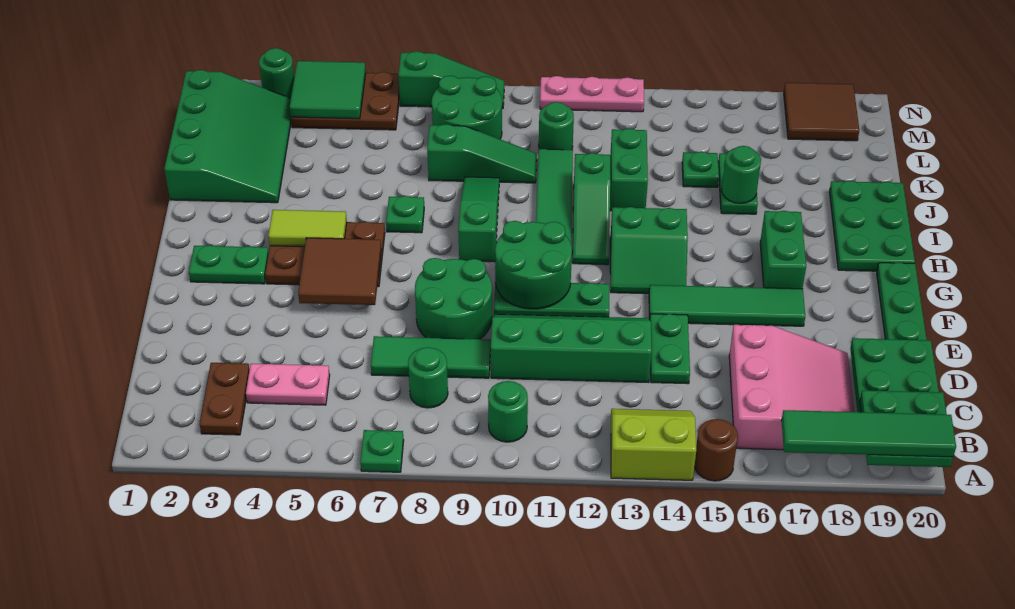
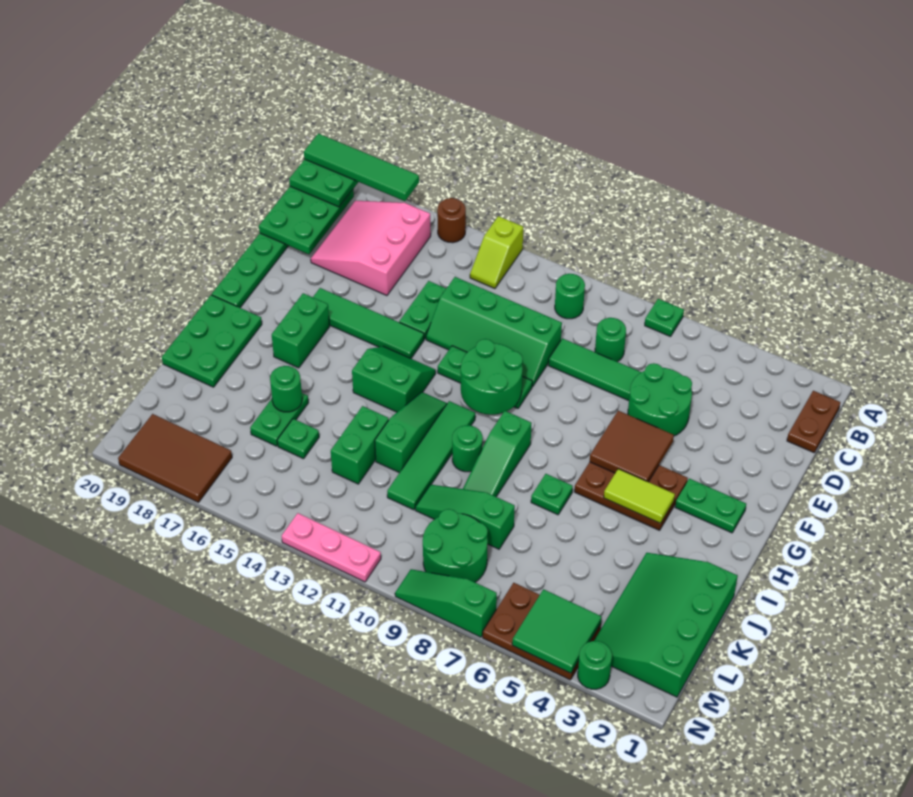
lime slope A13:B14 level 1 top A -> lime slope A13:B13 level 1 top A
brown plate B3:C3 level 1 -> brown plate B1:C1 level 1
pink plate C4:C5 level 1 -> none
green round brick E8:F9 level 1 -> green round brick D5:E6 level 1
green round brick L11 level 1 -> green round brick I10 level 1
brown tile M18:N19 level 1 -> brown tile M17:N19 level 1

